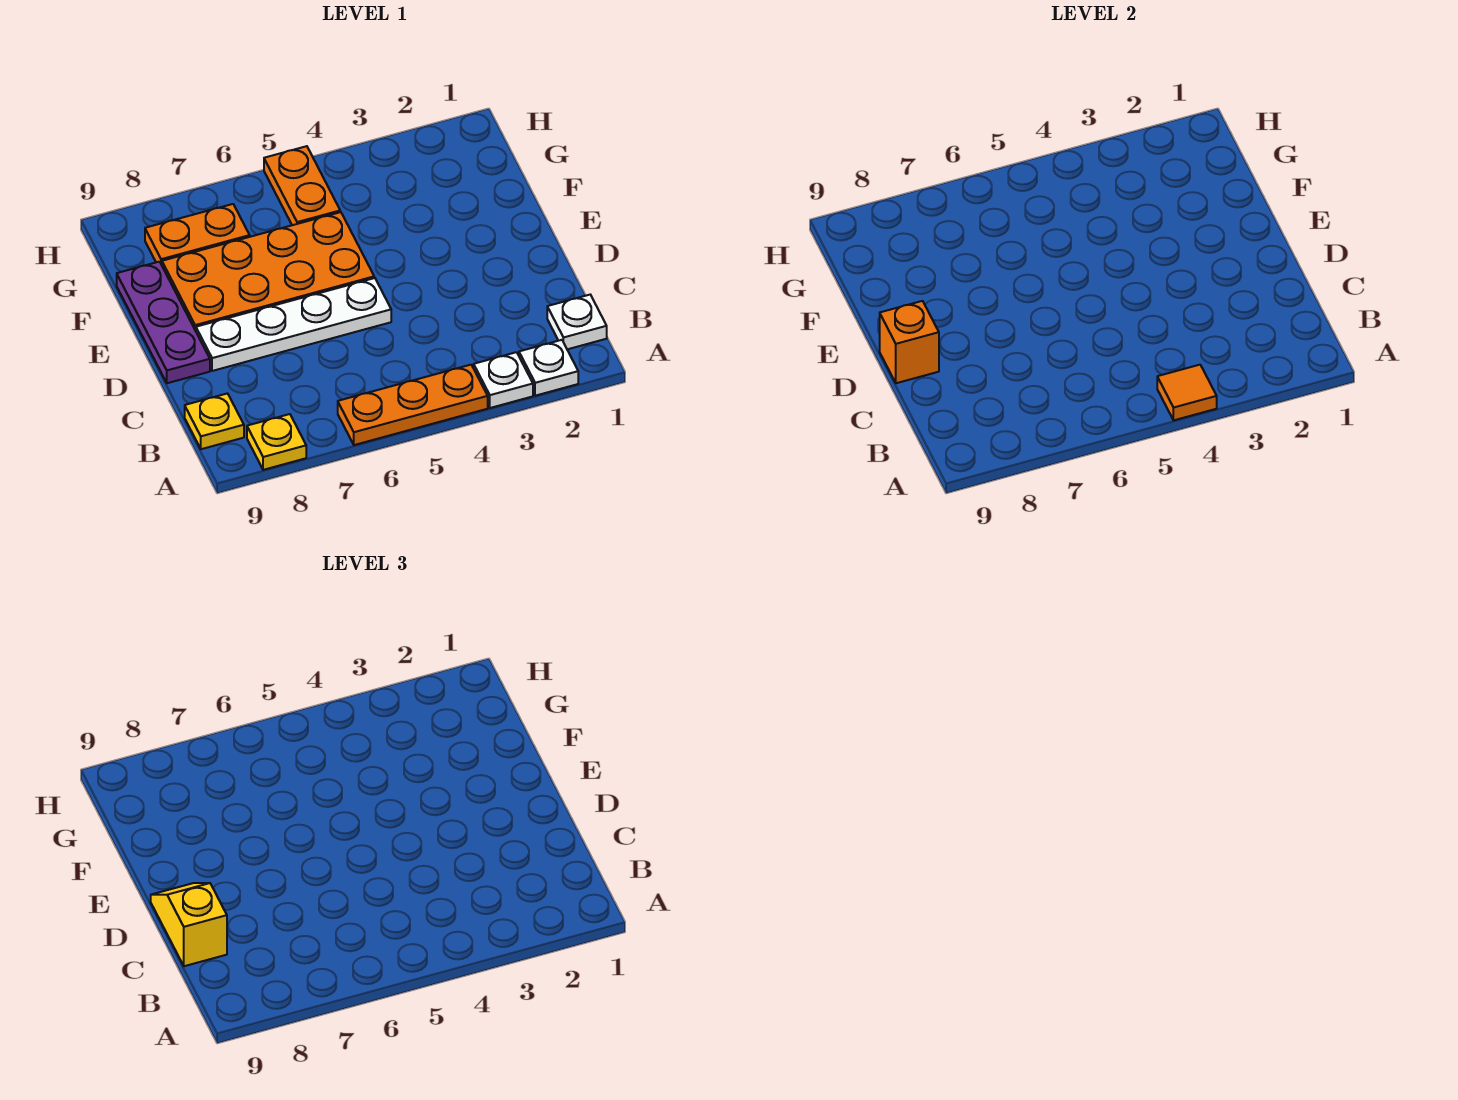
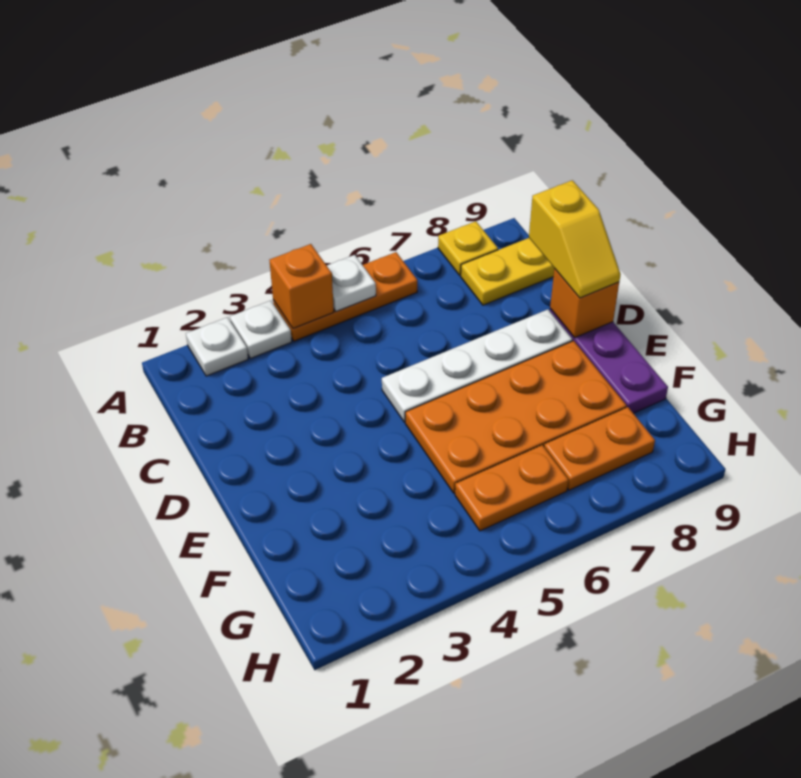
orange tile A4 level 2 -> orange brick A4 level 2
white plate B1 level 1 -> white plate A5 level 2
yellow plate B9 level 1 -> yellow plate B8:B9 level 1
orange plate G5:H5 level 1 -> orange plate G5:G6 level 1

